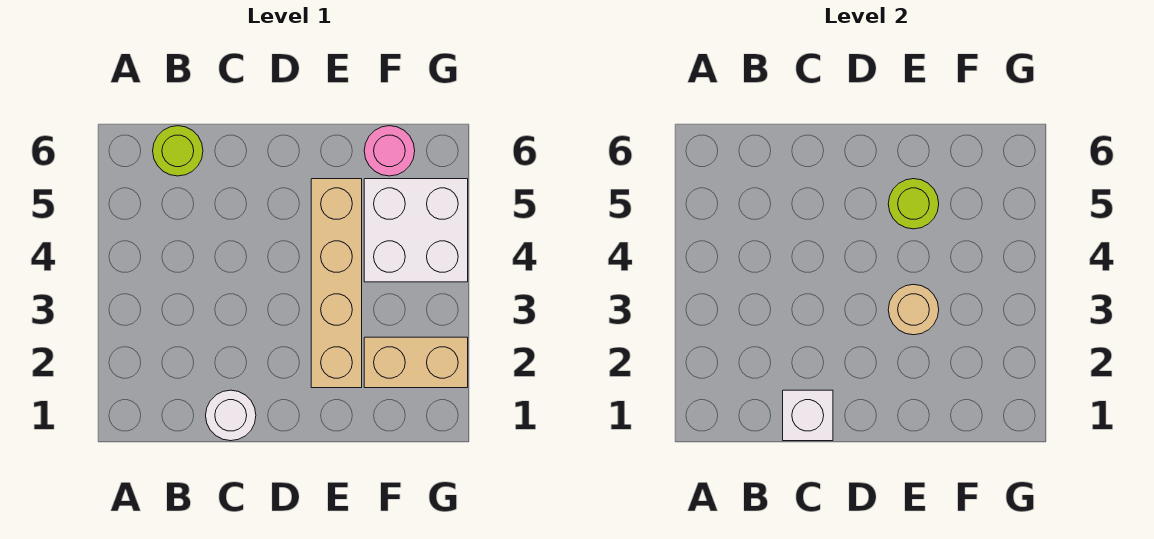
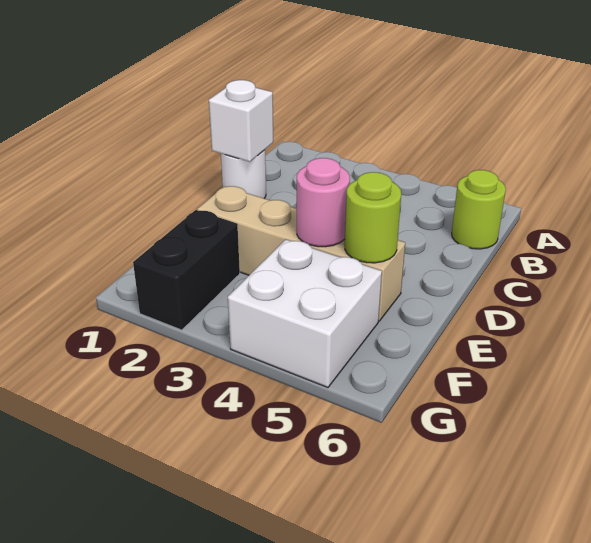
tan round brick E3 level 2 -> none
tan brick F2:G2 level 1 -> black brick F2:G2 level 1
pink round brick F6 level 1 -> pink round brick E4 level 2

